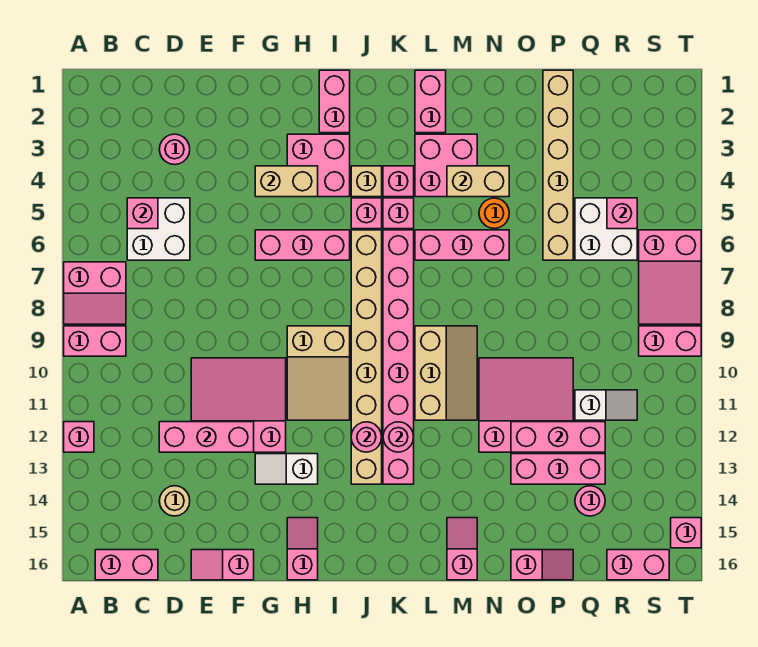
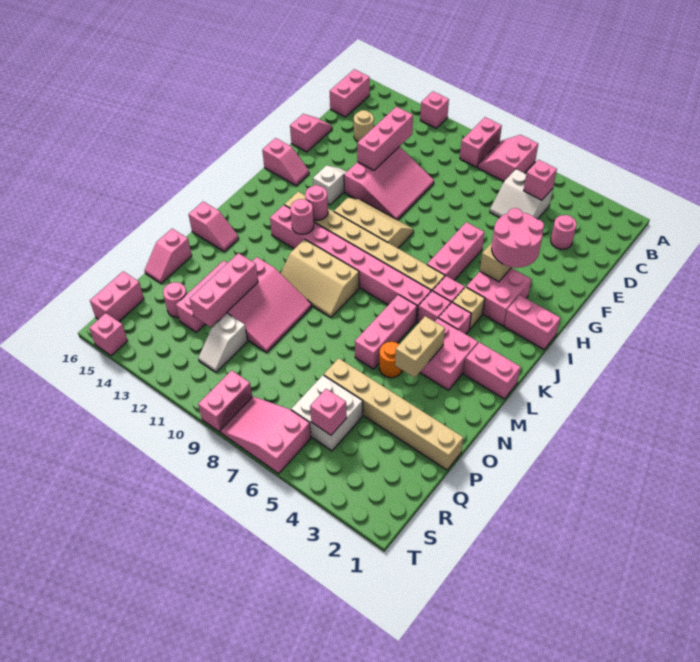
white brick C5:D6 level 1 -> white slope C5:D6 level 1 top C
none -> pink round brick G3:H4 level 3
tan slope H9:I11 level 1 top 9 -> tan slope H9:I11 level 1 top I

